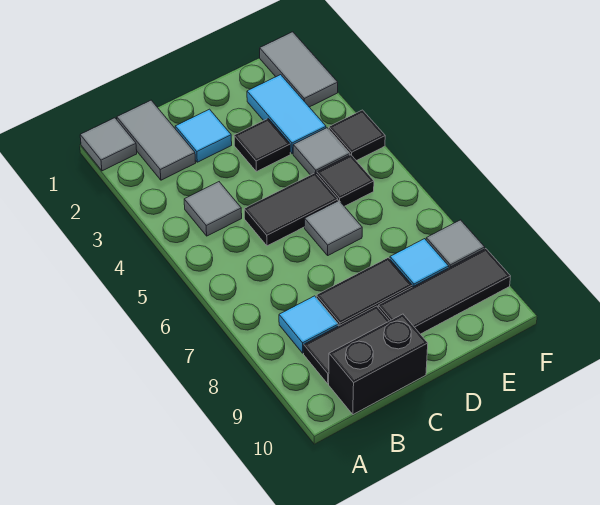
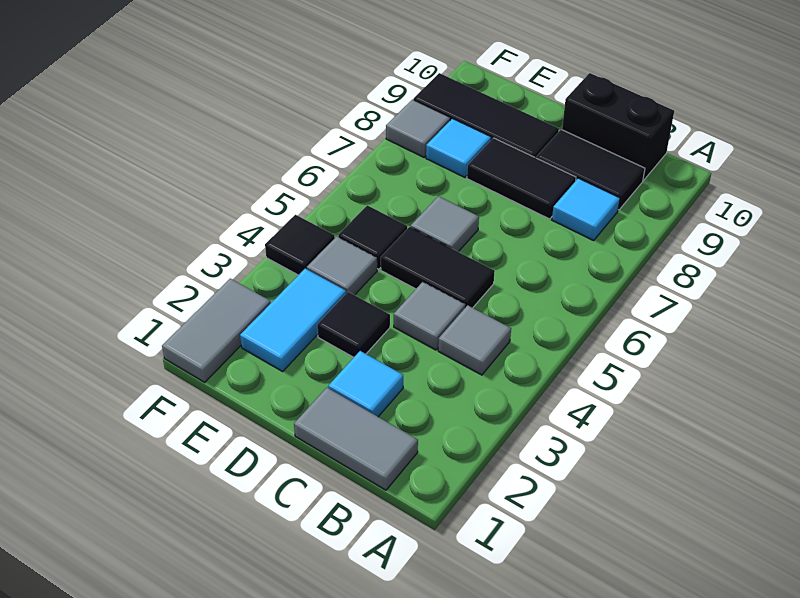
grey tile A1 level 1 -> grey tile C4 level 1
grey tile B1:B2 level 1 -> grey tile B1:C1 level 1

